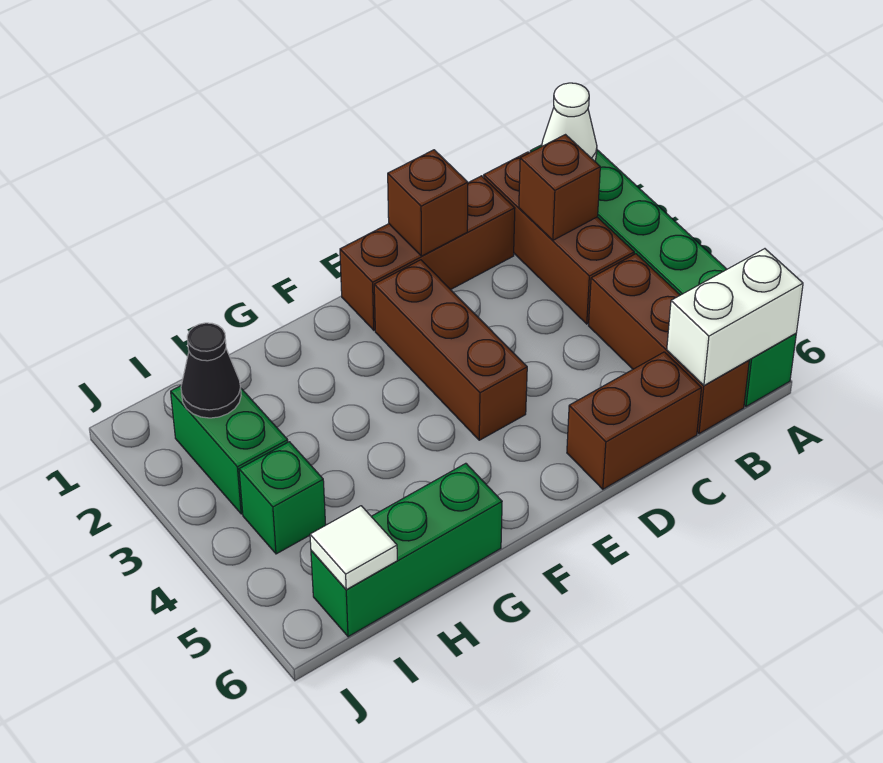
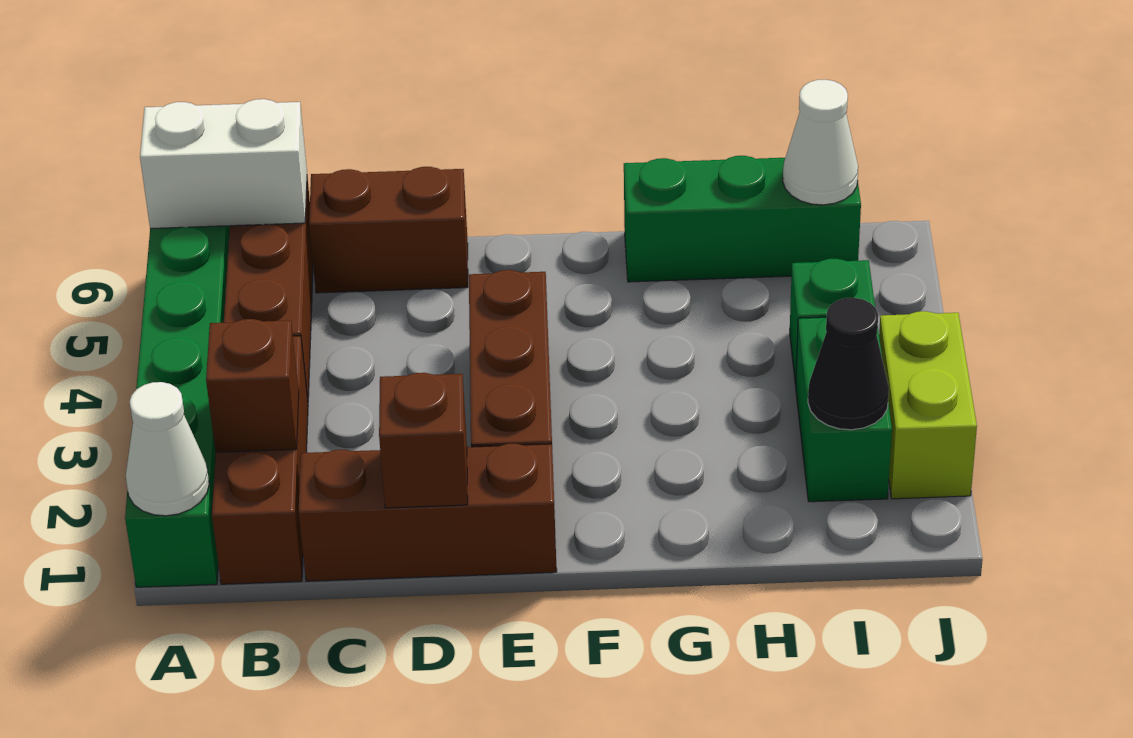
white tile I6 level 2 -> white cone I6 level 2
none -> lime brick J2:J3 level 1

